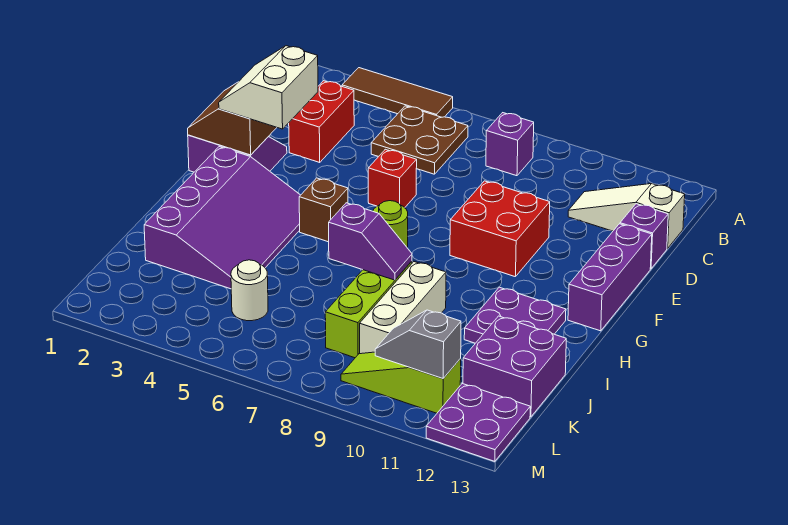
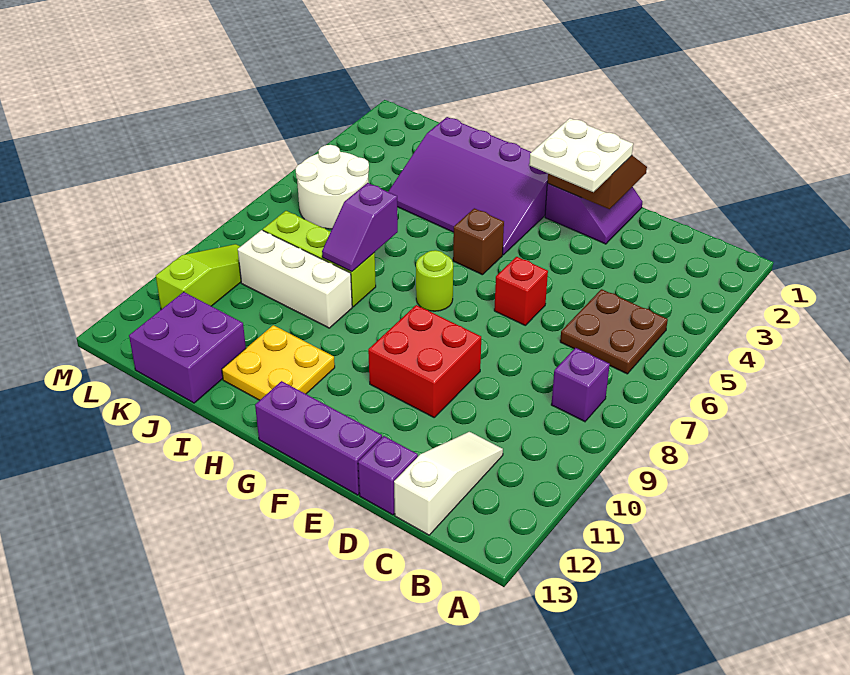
brown tile A3:A5 level 1 -> none
red brick C3:D3 level 1 -> none
white slope E2:F3 level 3 top 3 -> white plate E2:F3 level 3
purple plate H11:I12 level 1 -> yellow plate H11:I12 level 1
white round brick K5 level 1 -> white round brick K5:L6 level 1
grey slope L10:L11 level 2 top 11 -> none
purple plate L12:M13 level 1 -> none

